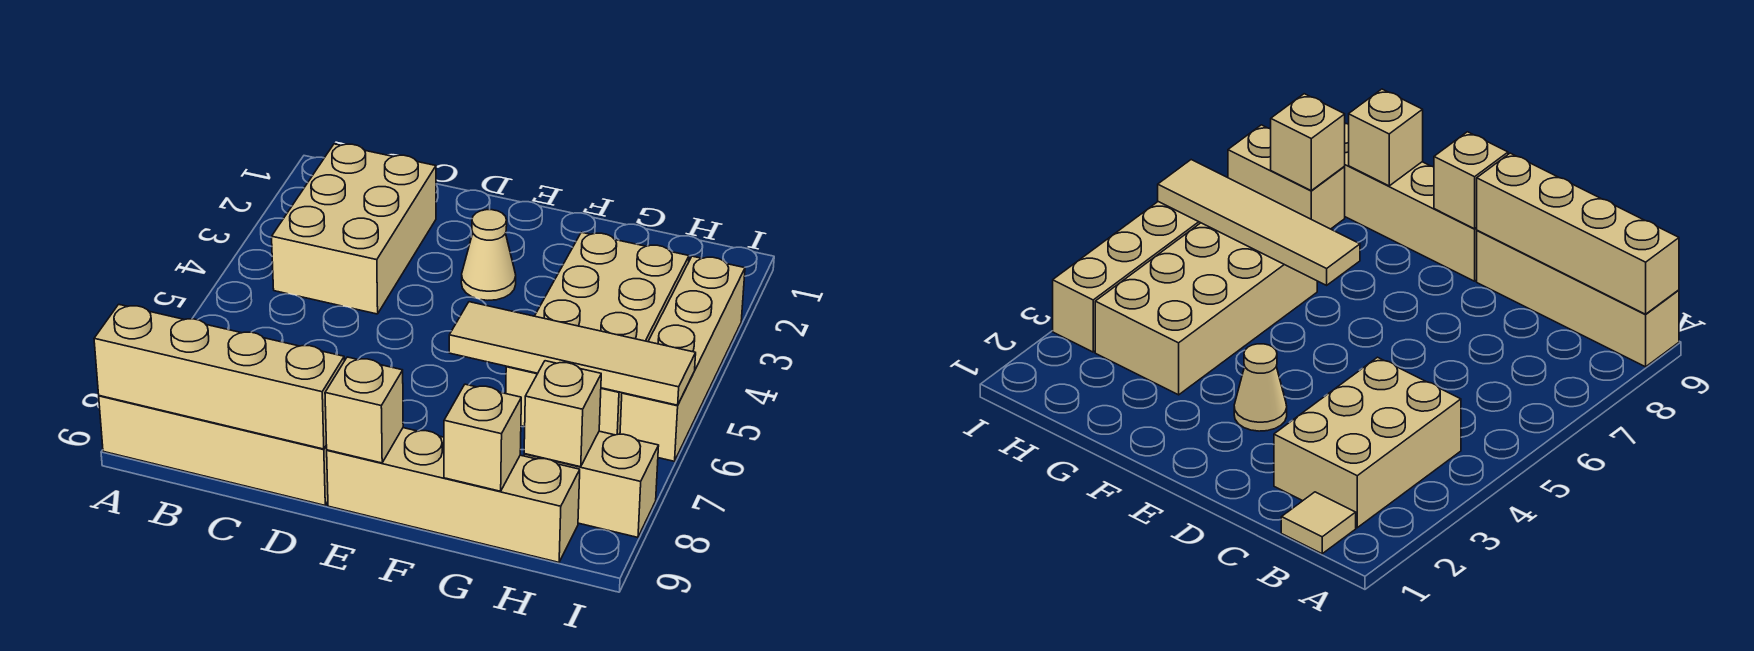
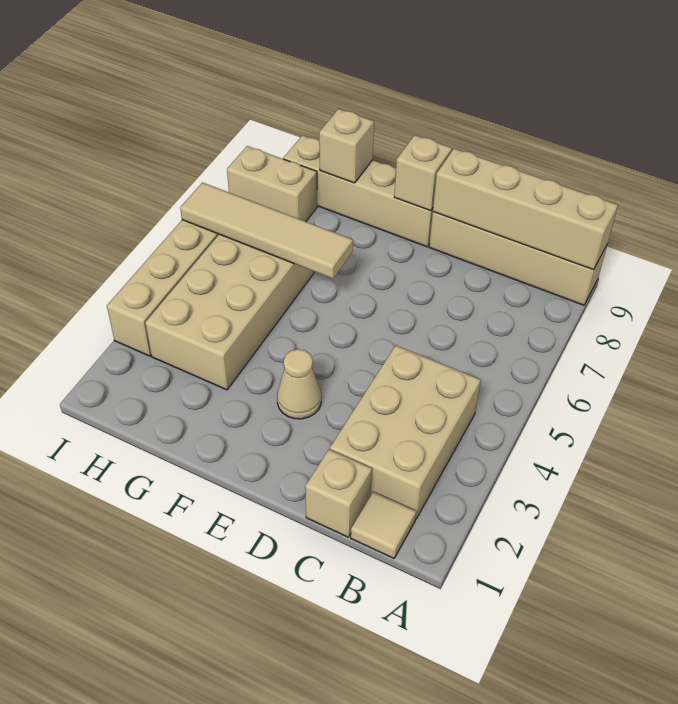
tan brick H8 level 2 -> tan brick C1 level 1

